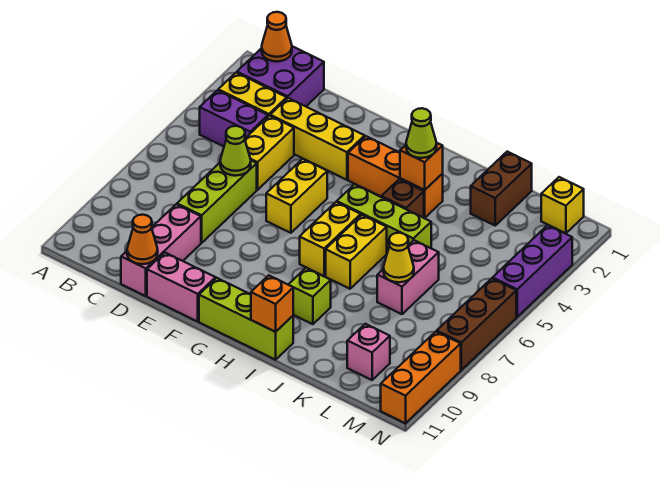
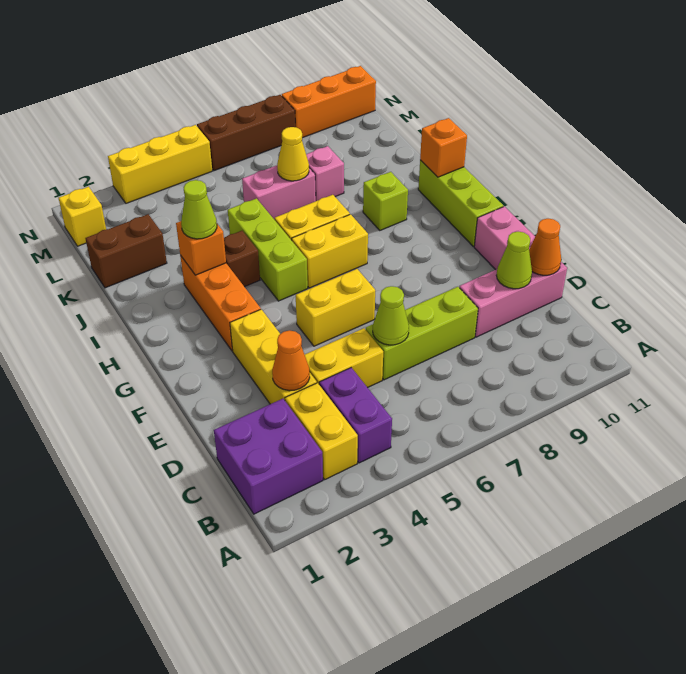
orange cone B1 level 2 -> orange cone D3 level 2
none -> lime cone D10 level 2
pink brick L10 level 1 -> pink brick K8 level 1
purple brick N3:N5 level 1 -> yellow brick N3:N5 level 1

